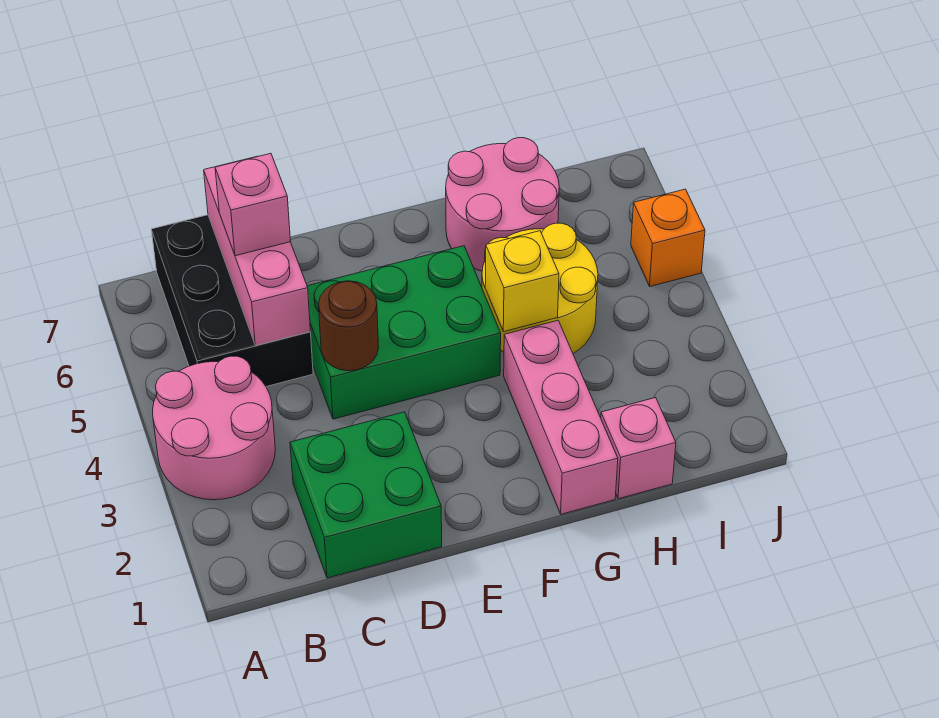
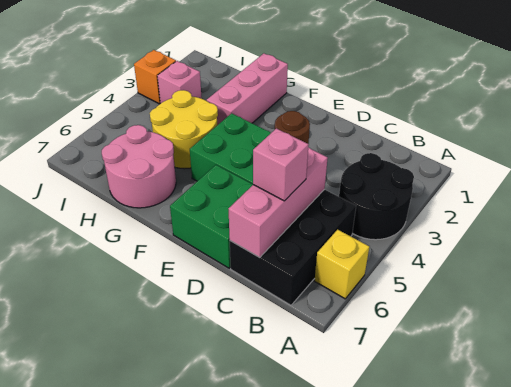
pink round brick A3:B4 level 1 -> black round brick A3:B4 level 1
green brick C1:D2 level 1 -> green brick D6:E7 level 1
yellow brick G4 level 2 -> yellow brick A6 level 1
pink brick H1 level 1 -> pink brick I3 level 1
orange brick J5 level 1 -> orange brick J3 level 1

